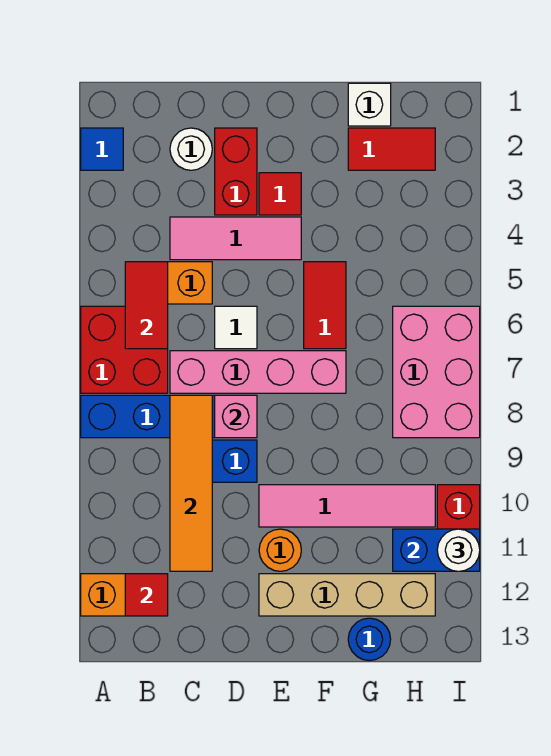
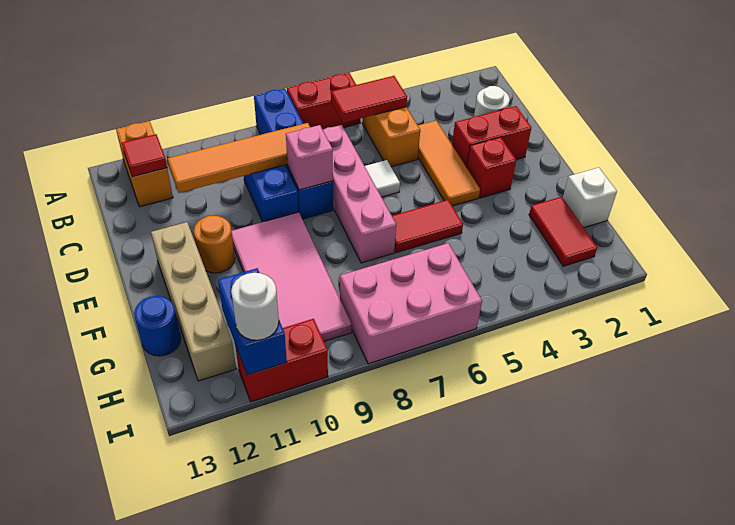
blue tile A2 level 1 -> none
red brick A6:B7 level 1 -> red brick A6:A7 level 1
pink tile C4:E4 level 1 -> orange tile C4:E4 level 1
red tile E3 level 1 -> red brick E3 level 1
pink tile E10:H10 level 1 -> pink tile E9:H10 level 1

